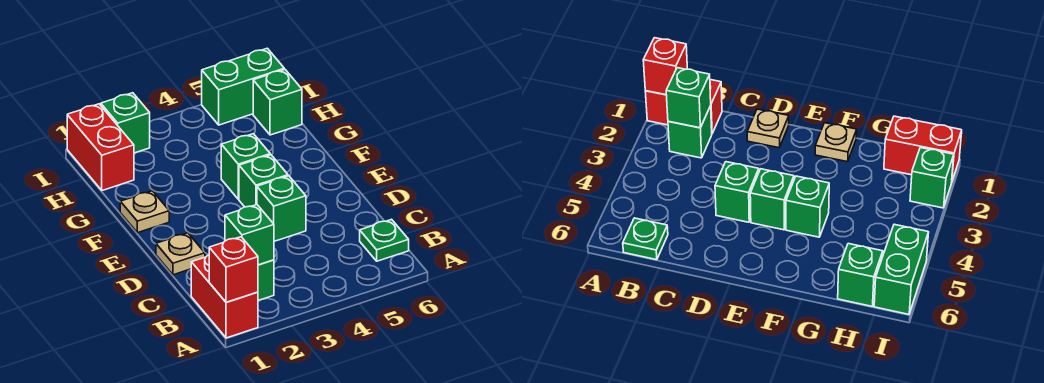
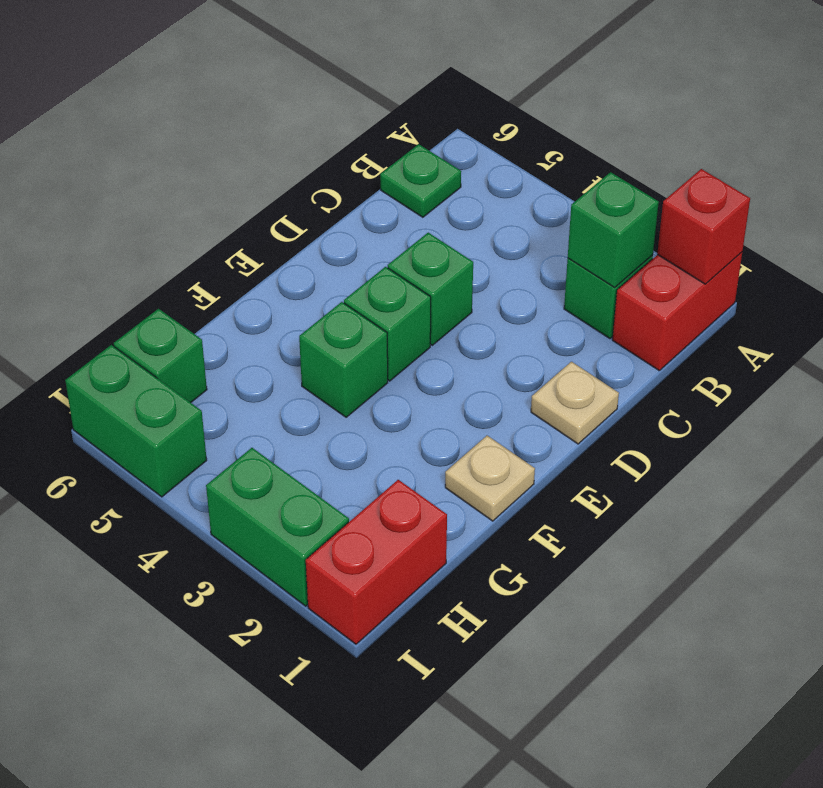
green brick I2 level 1 -> green brick I2:I3 level 1

